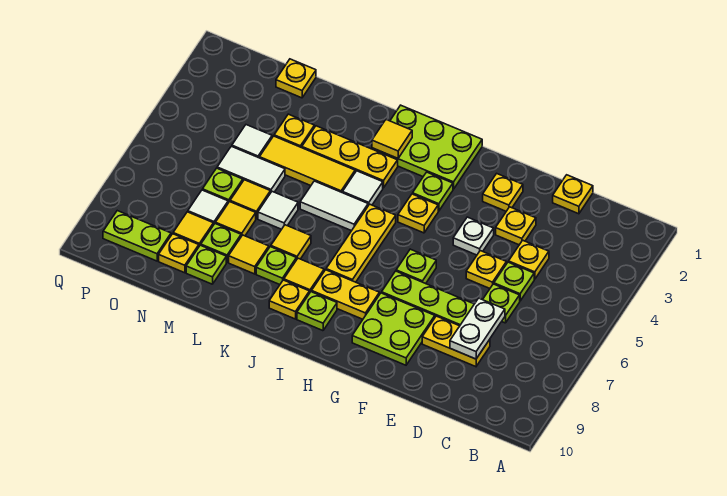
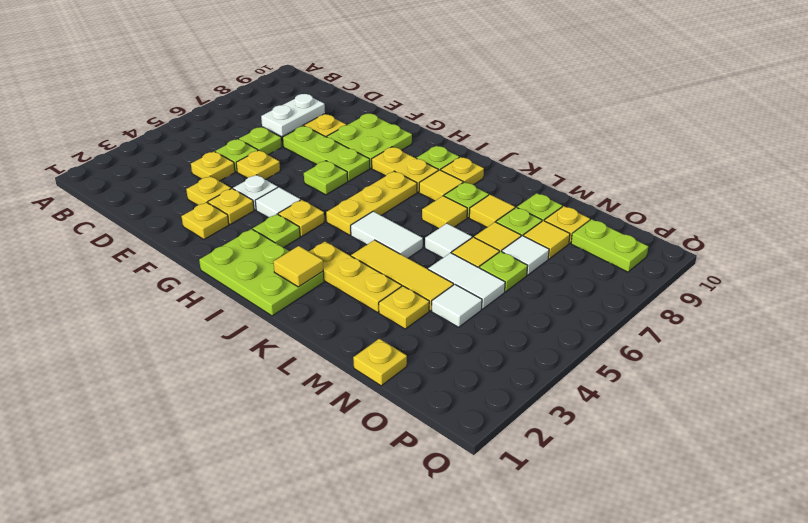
yellow plate D1 level 1 -> yellow plate F3 level 1
white tile J4 level 1 -> white tile G4 level 1

